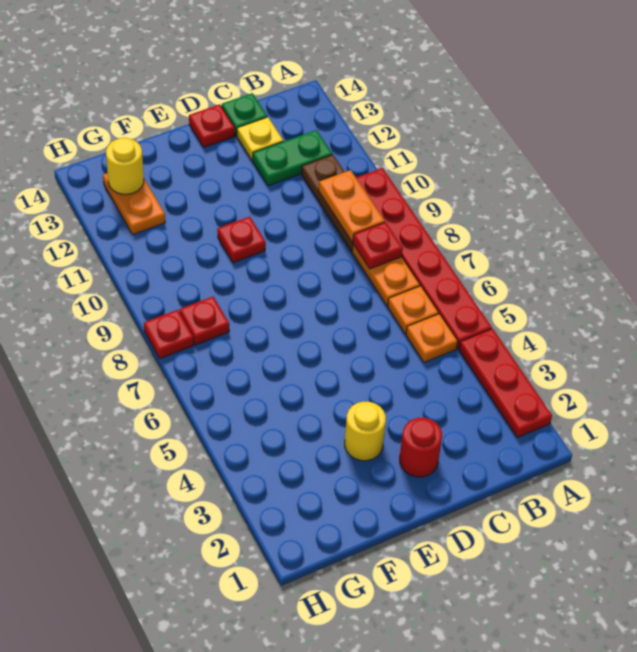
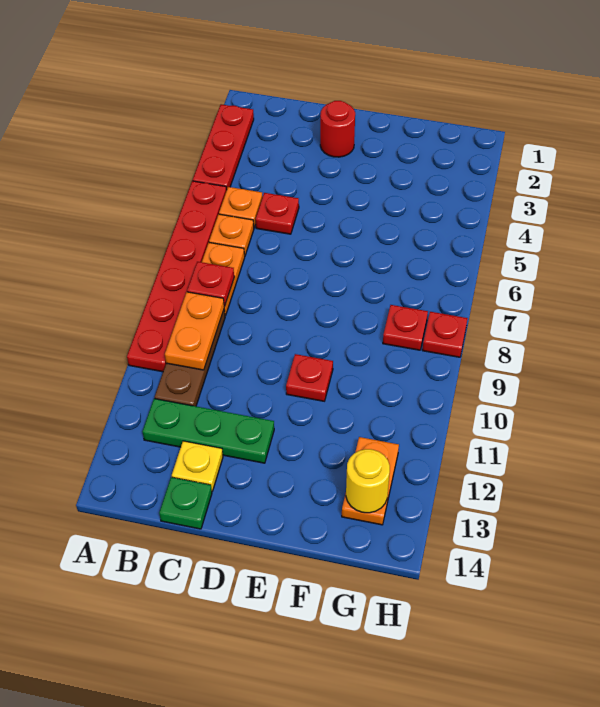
green plate B12:C12 level 1 -> green plate B12:D12 level 1
red plate D14 level 1 -> red plate C5 level 1
yellow round brick E3 level 1 -> none

